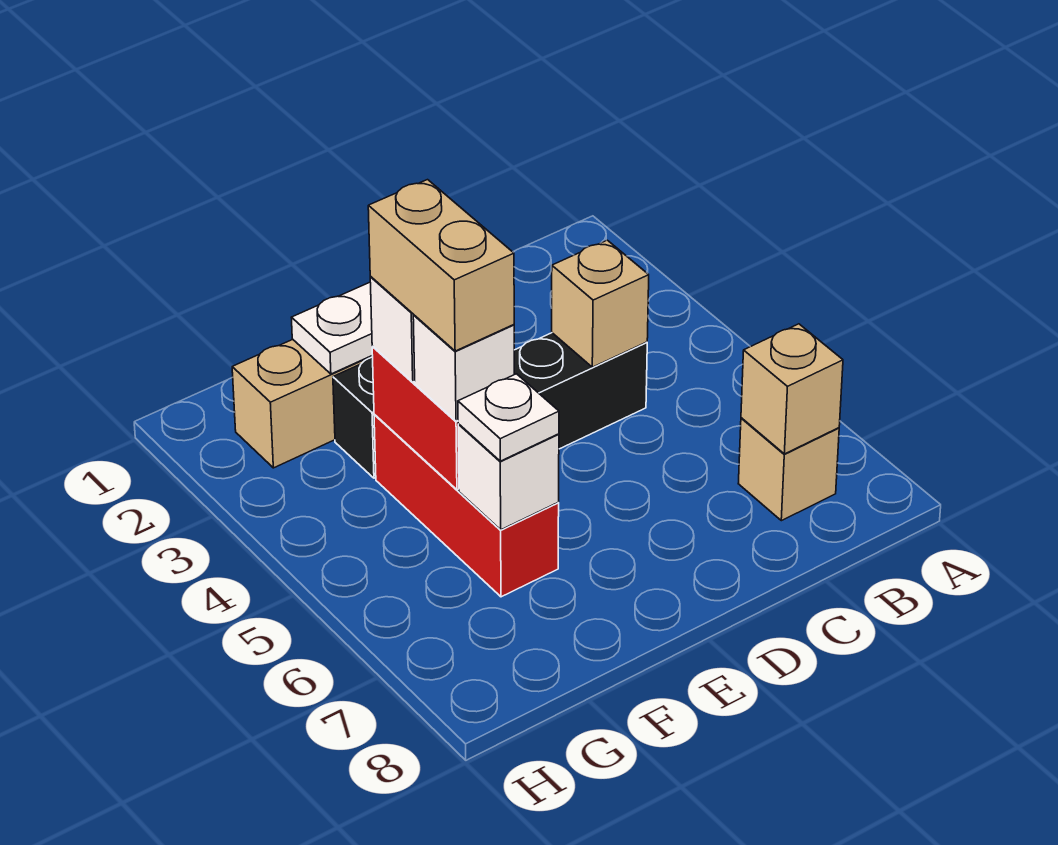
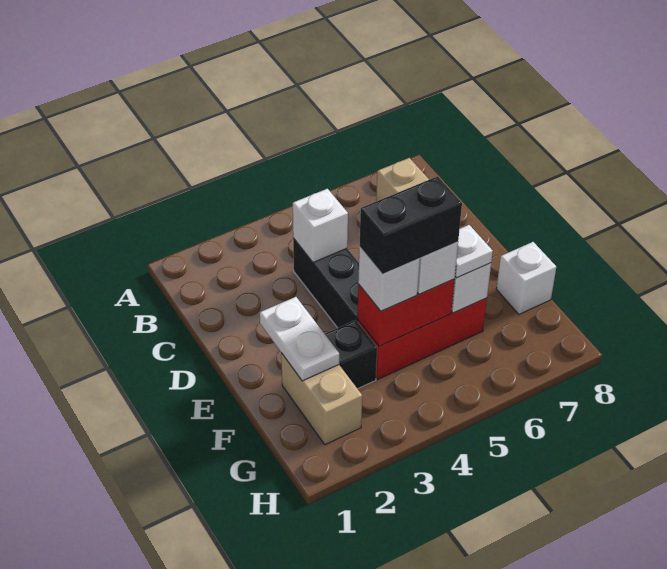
tan brick B7 level 2 -> none
tan brick C4 level 2 -> white brick C4 level 2
tan brick F4:F5 level 4 -> black brick F4:F5 level 4
none -> white brick F8 level 1

